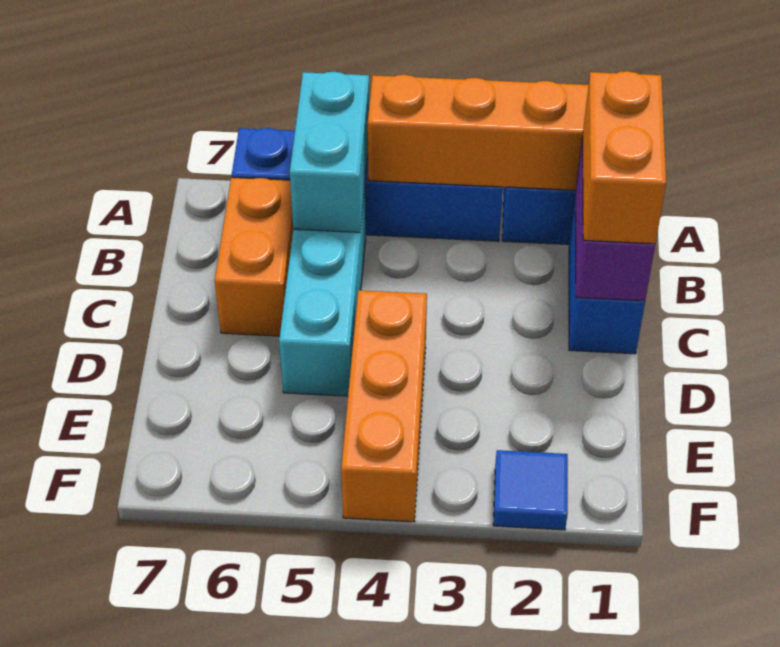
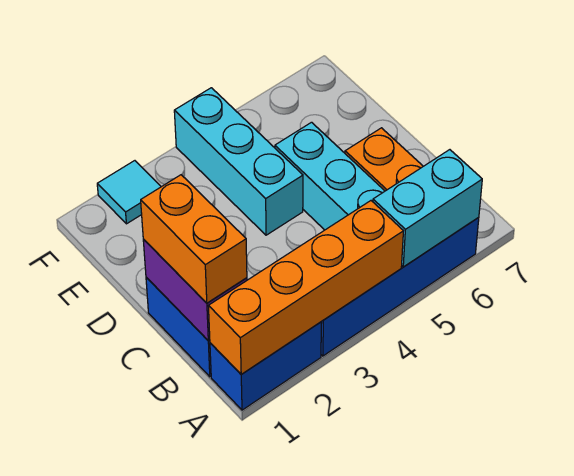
cyan brick A5:B5 level 2 -> cyan brick A5:A6 level 2
orange brick D4:F4 level 1 -> cyan brick D4:F4 level 1
blue tile F2 level 1 -> cyan tile F2 level 1

